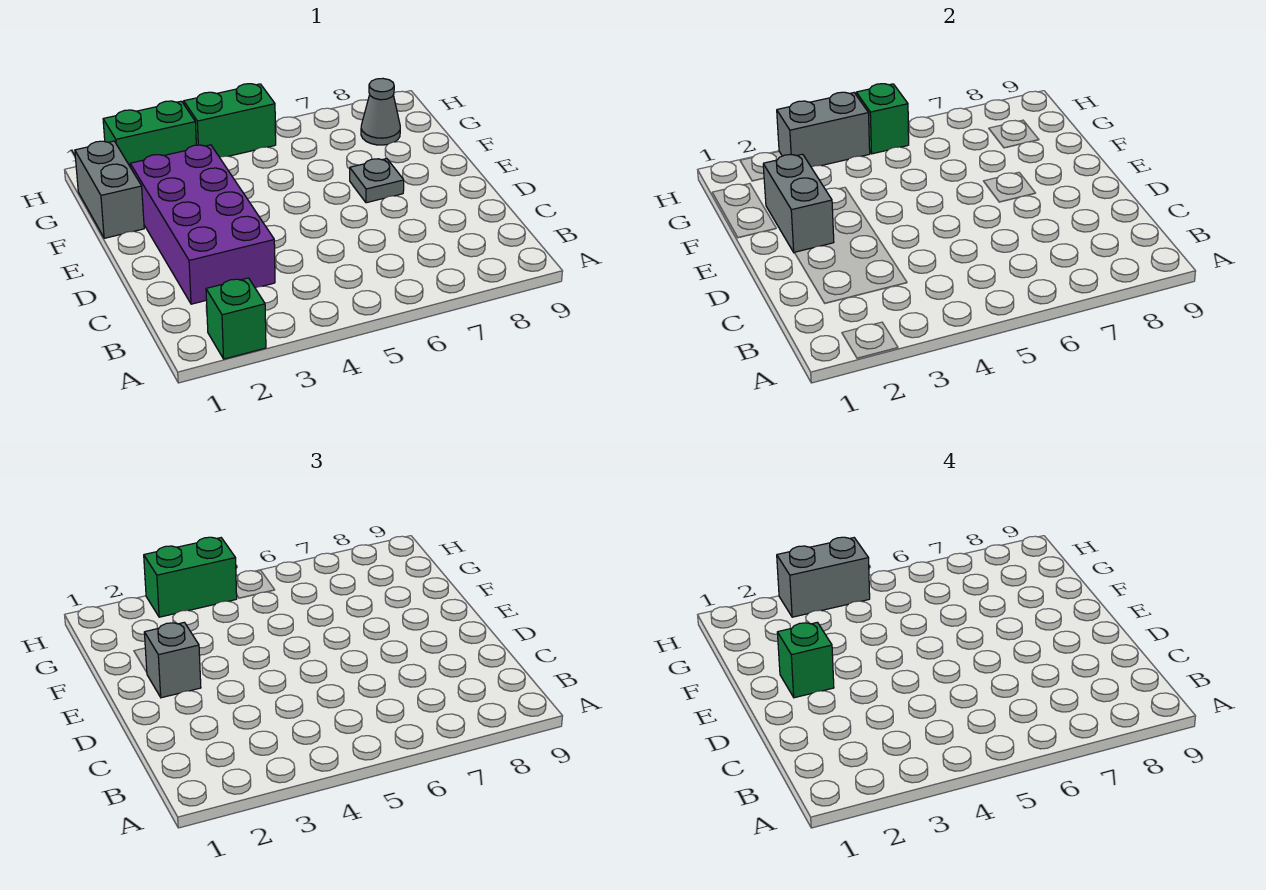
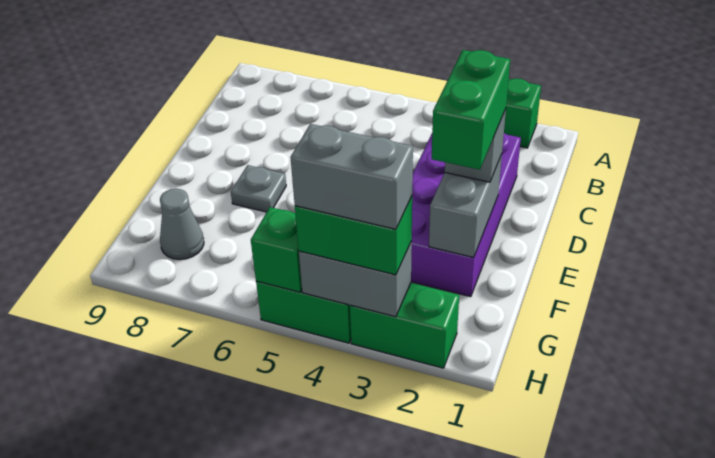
green brick E2 level 4 -> green brick E2:F2 level 4
grey brick F1:G1 level 1 -> none

